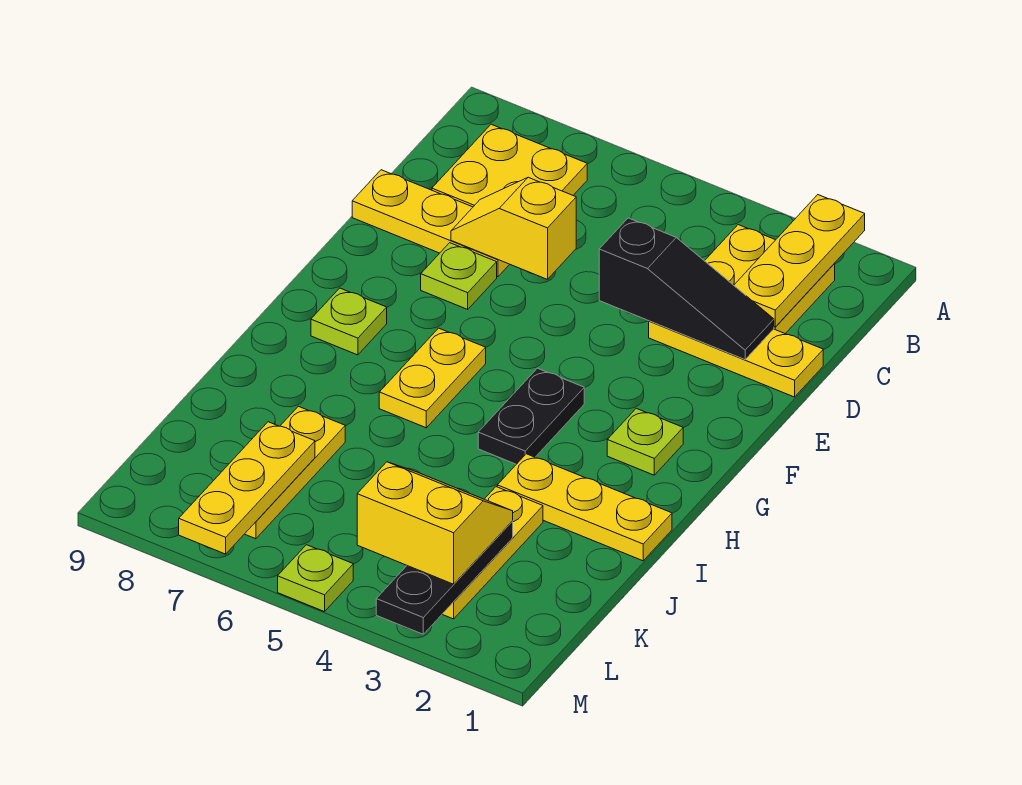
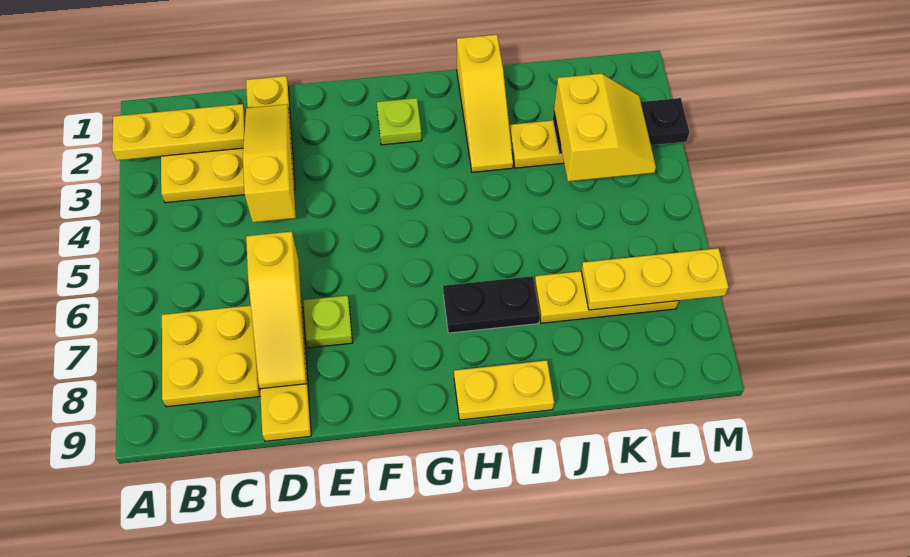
black slope D2:D4 level 2 top 4 -> yellow slope D2:D4 level 2 top 4
yellow slope D6:D7 level 2 top 6 -> yellow slope D6:D8 level 2 top 6
black plate G4:H4 level 1 -> black plate H7:I7 level 1
yellow plate G6:H6 level 1 -> yellow plate H9:I9 level 1
lime plate G8 level 1 -> none
yellow plate I1:I3 level 1 -> yellow slope I1:I3 level 1 top 1
yellow slope K3:L4 level 3 top L -> yellow slope K3:L4 level 3 top K
lime plate M5 level 1 -> none

